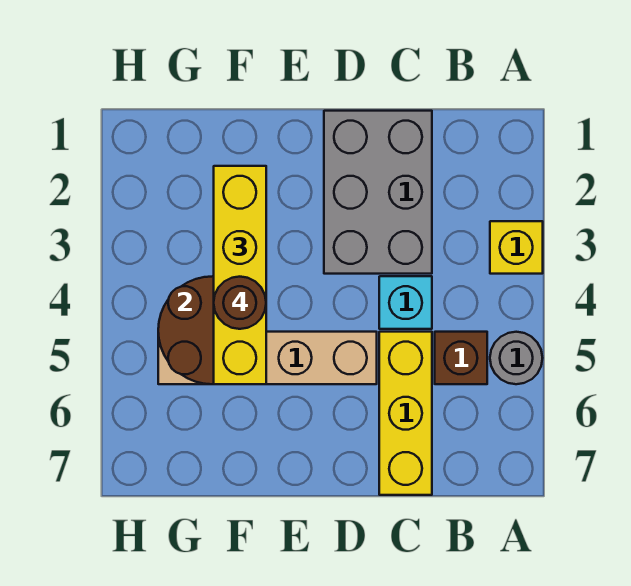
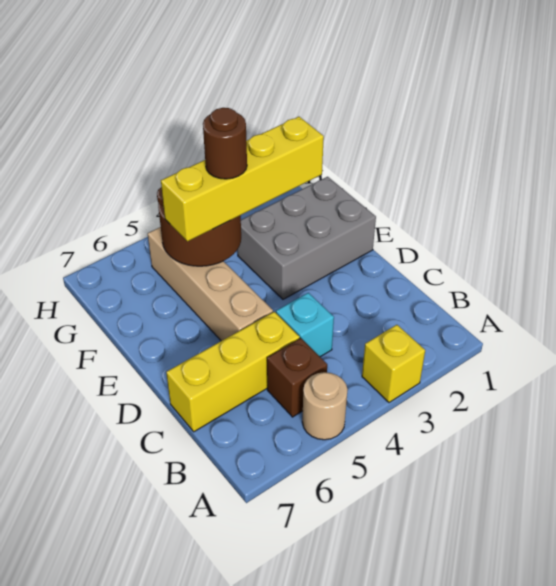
grey round brick A5 level 1 -> tan round brick A5 level 1
grey brick C1:D3 level 1 -> grey brick E1:F3 level 1

